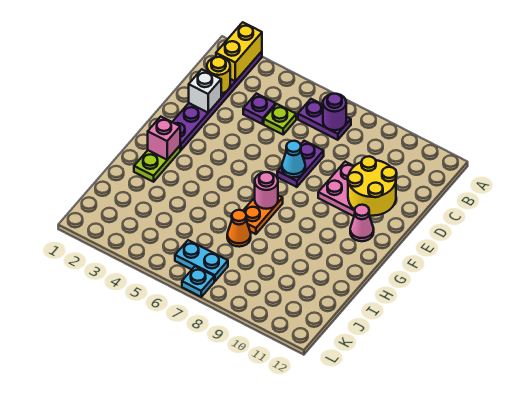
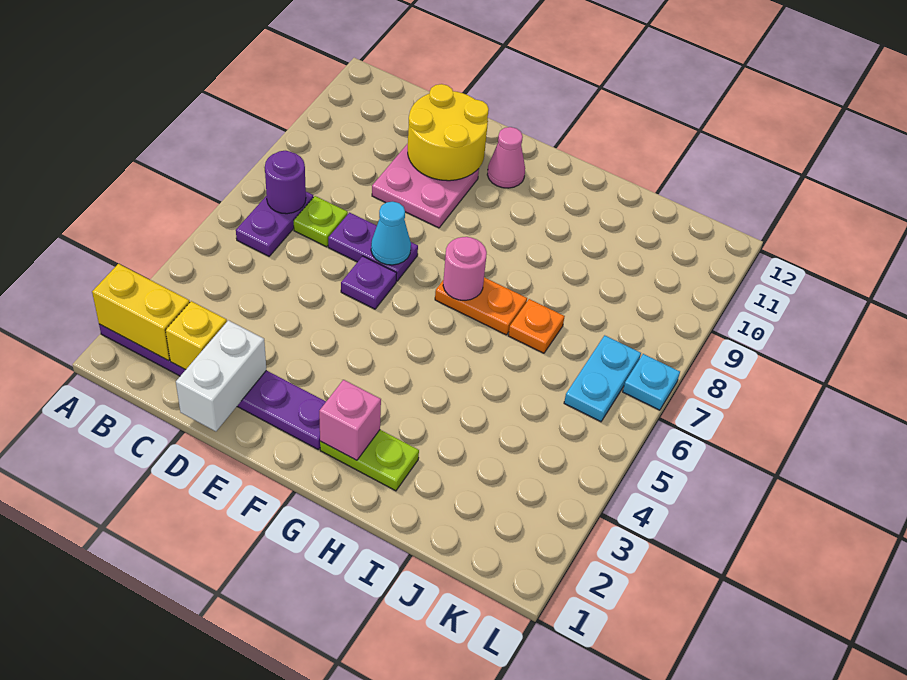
yellow round brick C2 level 2 -> yellow brick C2 level 2
purple plate C4 level 1 -> purple plate E6 level 1
lime plate C5 level 1 -> lime plate C7 level 1
white brick D2 level 2 -> white brick D1:D2 level 2
orange cone I7 level 1 -> orange plate I7 level 1

